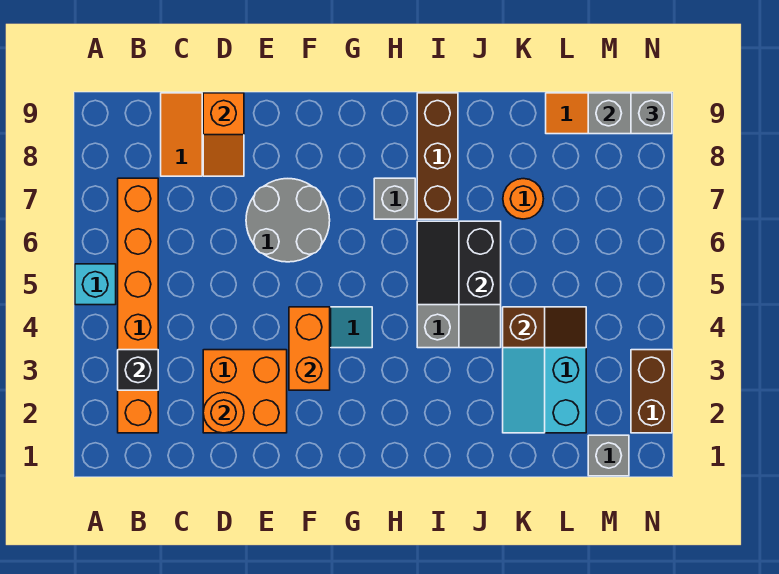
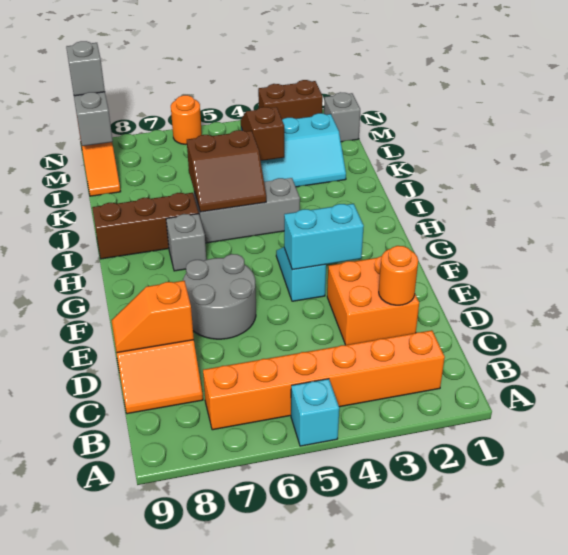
black brick B3 level 2 -> none
orange slope D8:D9 level 2 top 9 -> orange slope D8:D9 level 2 top 8
orange brick F3:F4 level 2 -> cyan brick F3:F4 level 2
black slope I5:J6 level 2 top J -> brown slope I5:J6 level 2 top J
orange round brick K7 level 1 -> orange round brick N6 level 1

